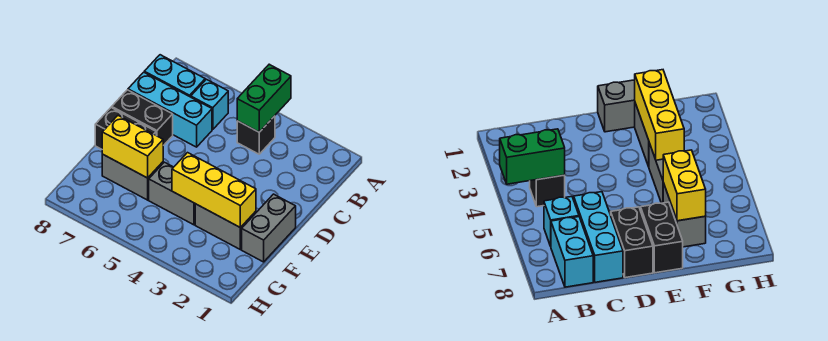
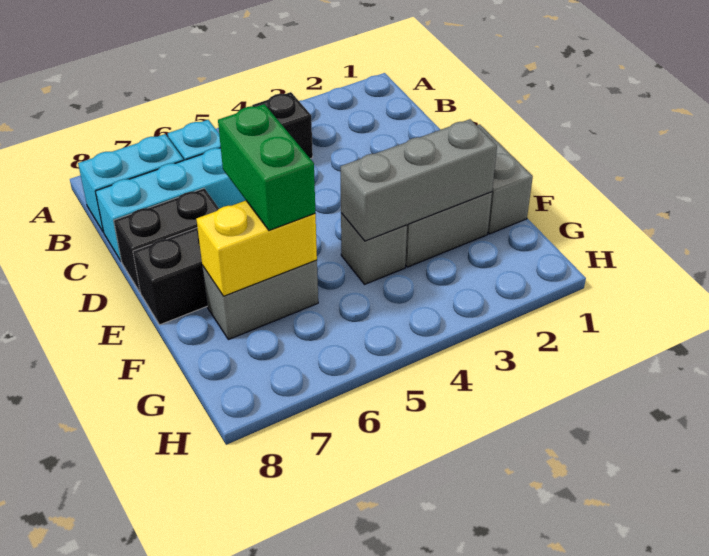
green brick A4:B4 level 2 -> green brick E6:F6 level 3
yellow brick F2:F4 level 2 -> grey brick F2:F4 level 2
grey brick F4:F5 level 1 -> grey brick F4 level 1

